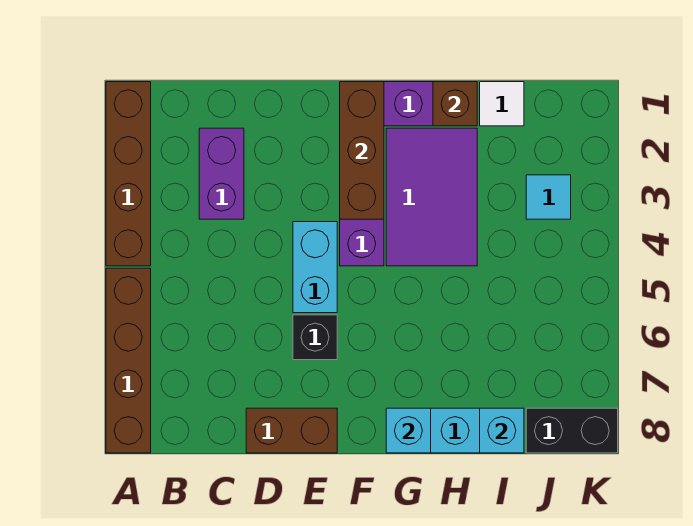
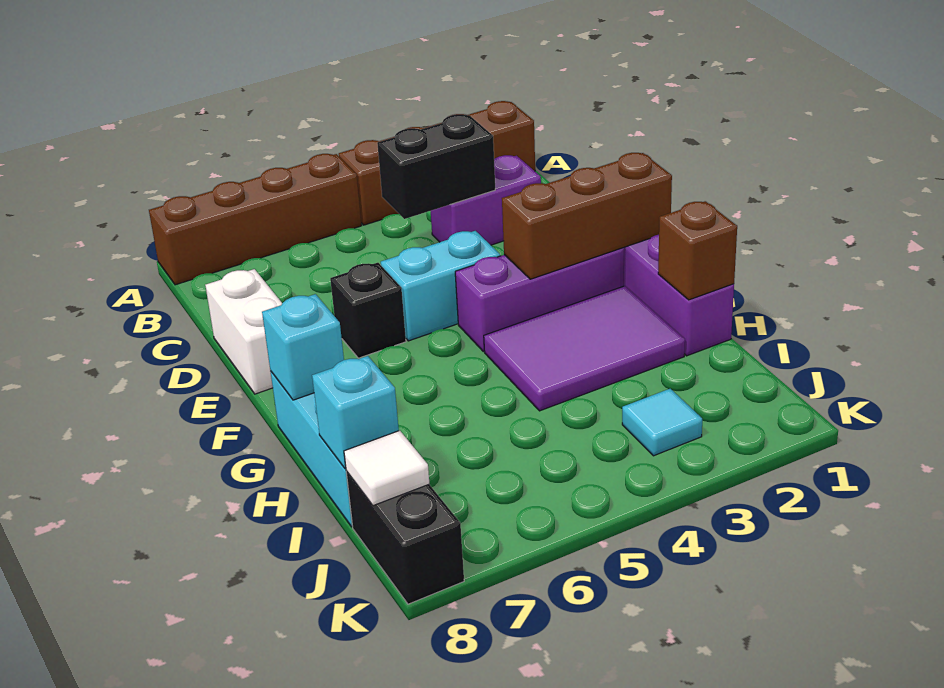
none -> black brick C3:C4 level 2
brown brick D8:E8 level 1 -> white brick D8:E8 level 1
white tile I1 level 1 -> white tile J8 level 2

